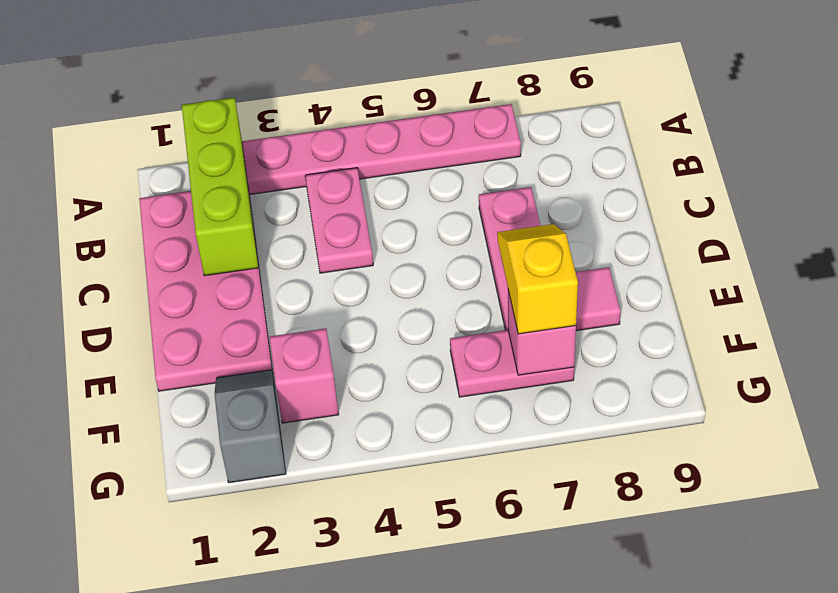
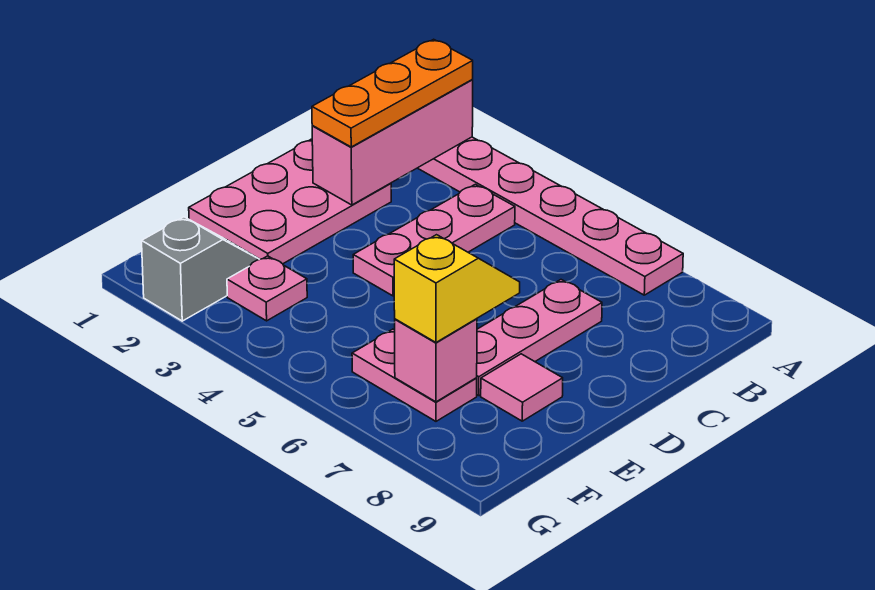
lime brick A2:C2 level 2 -> pink brick A2:C2 level 2
none -> orange plate A2:C2 level 3
pink plate B1:E2 level 1 -> pink plate C1:E2 level 1
pink plate B4:C4 level 1 -> pink plate B4:D4 level 1
pink brick F3 level 1 -> pink plate F3 level 1

